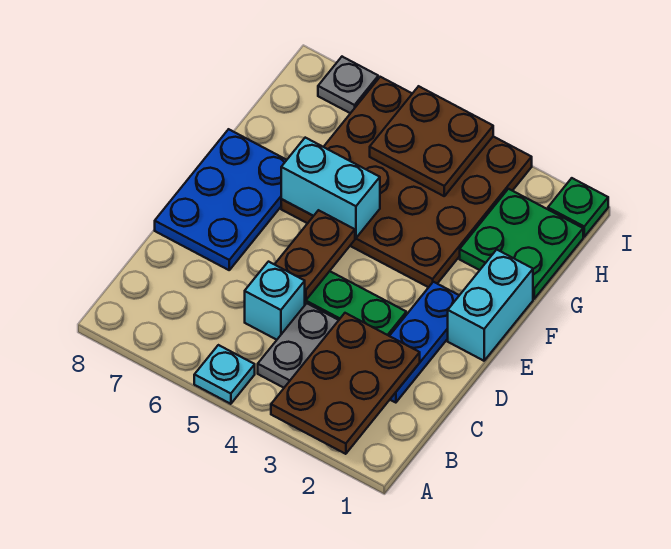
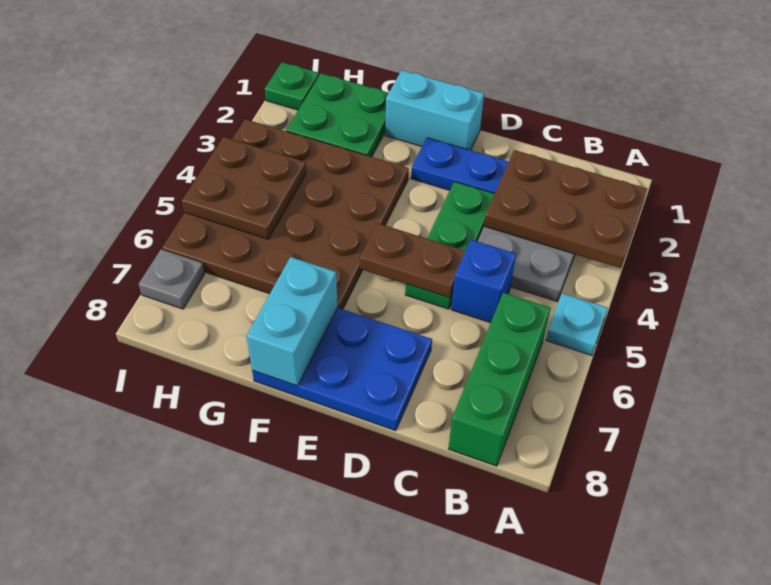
none -> green brick B6:B8 level 1
cyan brick C5 level 1 -> blue brick C5 level 1
cyan brick F5:F6 level 2 -> cyan brick F7:F8 level 2

